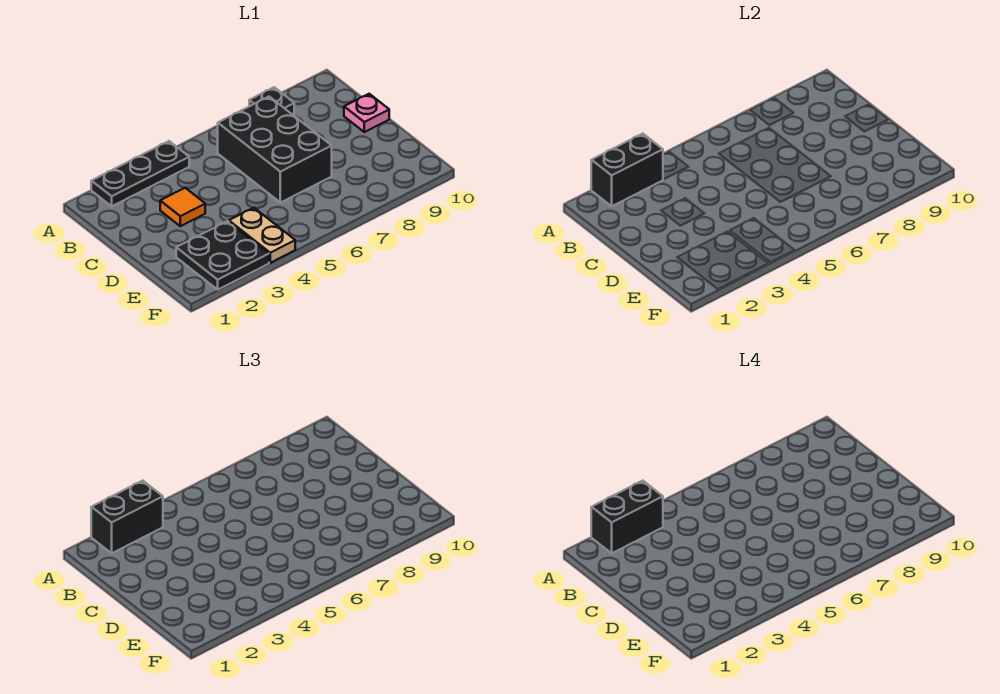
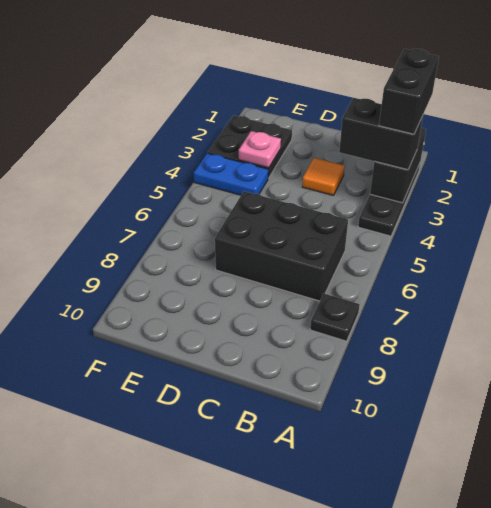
black brick A2:A3 level 3 -> black brick A3:B3 level 3
pink plate C10 level 1 -> pink plate E3 level 2
tan plate E4:F4 level 1 -> blue plate E4:F4 level 1

